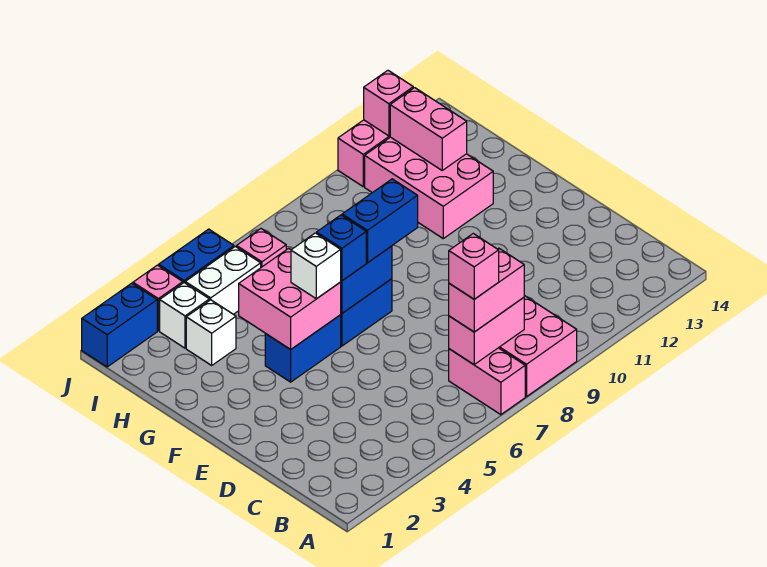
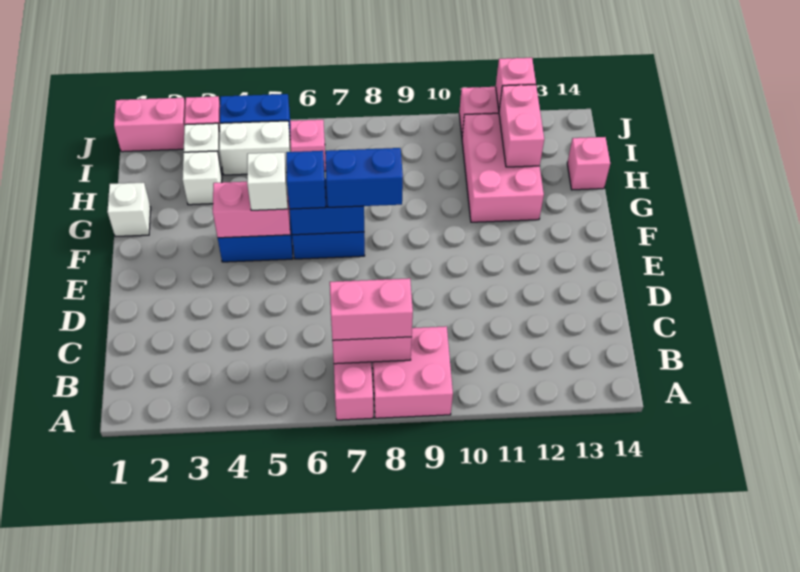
pink brick B7 level 4 -> pink brick H14 level 1
pink brick F4:G5 level 2 -> pink brick F4:F5 level 2
none -> white brick G1 level 1
blue brick J1:J2 level 1 -> pink brick J1:J2 level 1

